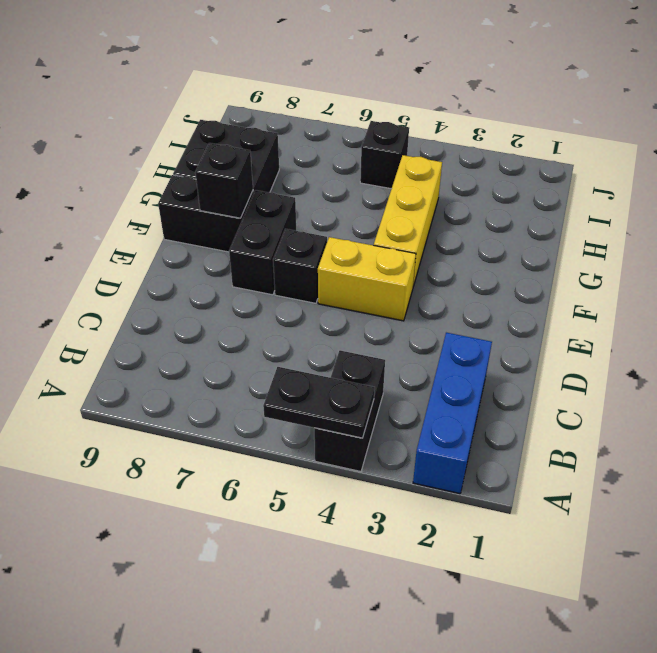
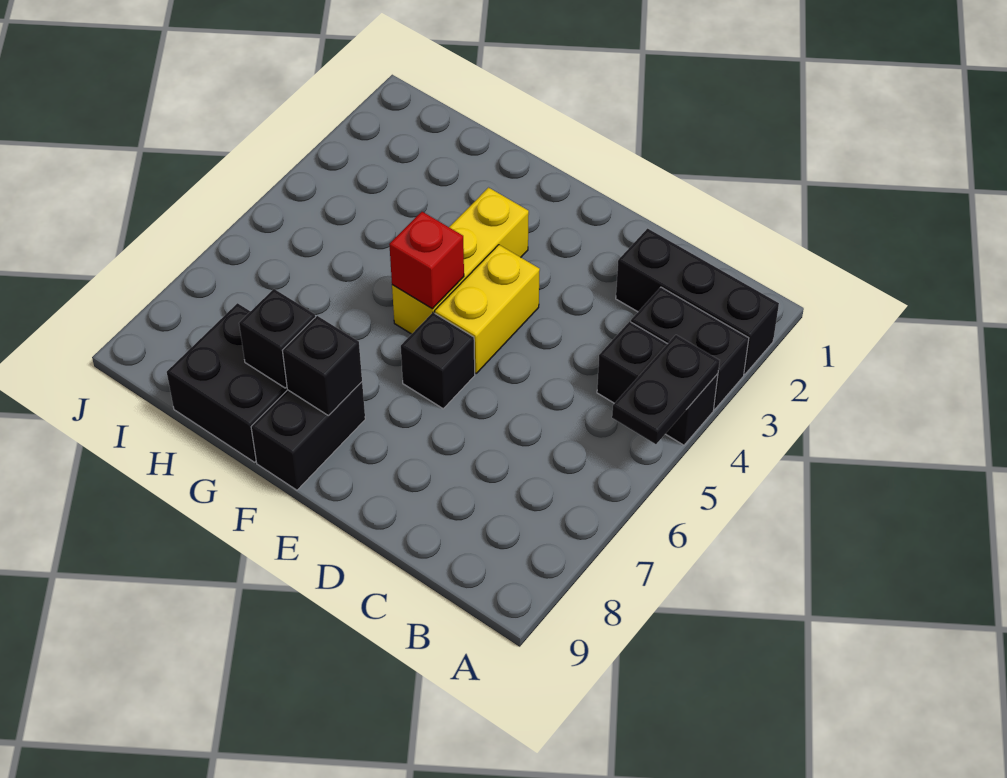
blue brick A2:C2 level 1 -> black brick A2:C2 level 1
black brick E7:F7 level 1 -> black brick A3:B3 level 1
yellow brick F4:H4 level 1 -> yellow brick F3:F5 level 1
none -> red brick F5 level 2
black brick I5 level 1 -> black brick G8 level 2

